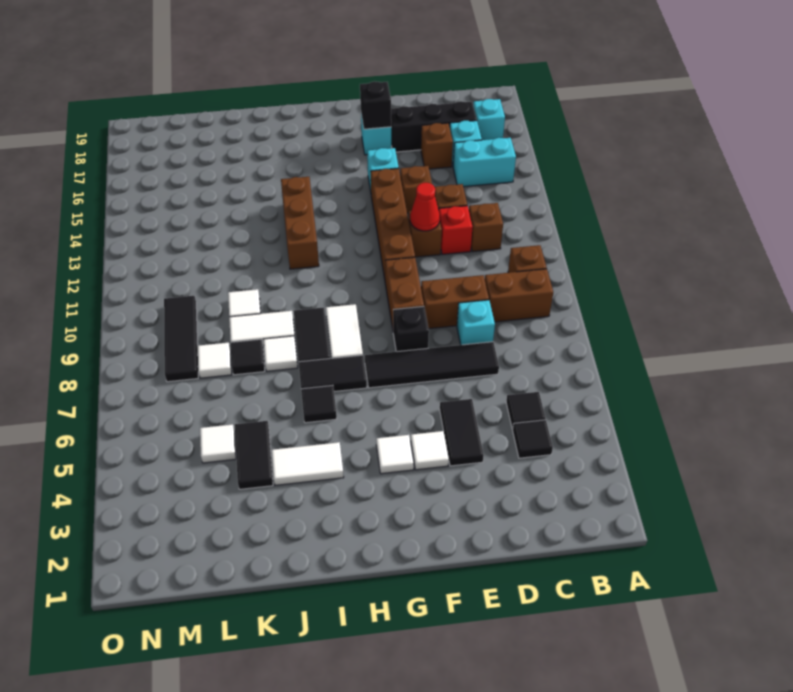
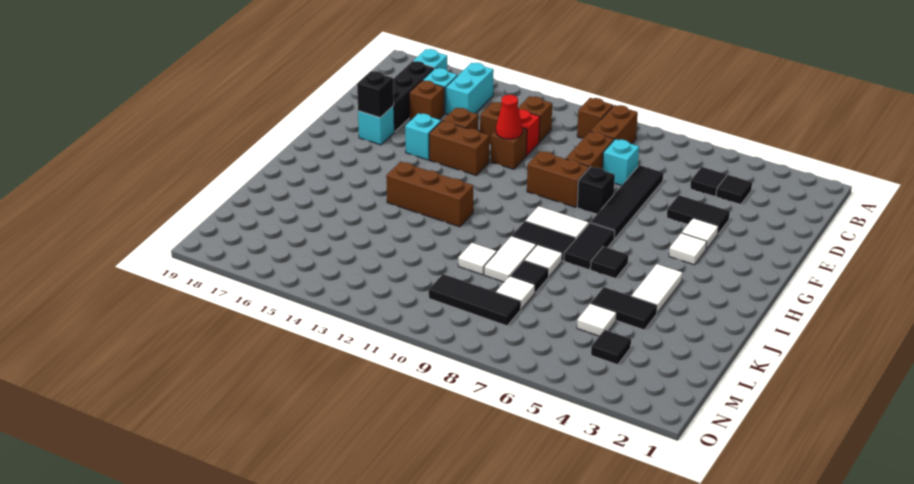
brown brick F11:F14 level 1 -> brown brick F13:F14 level 1
none -> black tile M4 level 1

